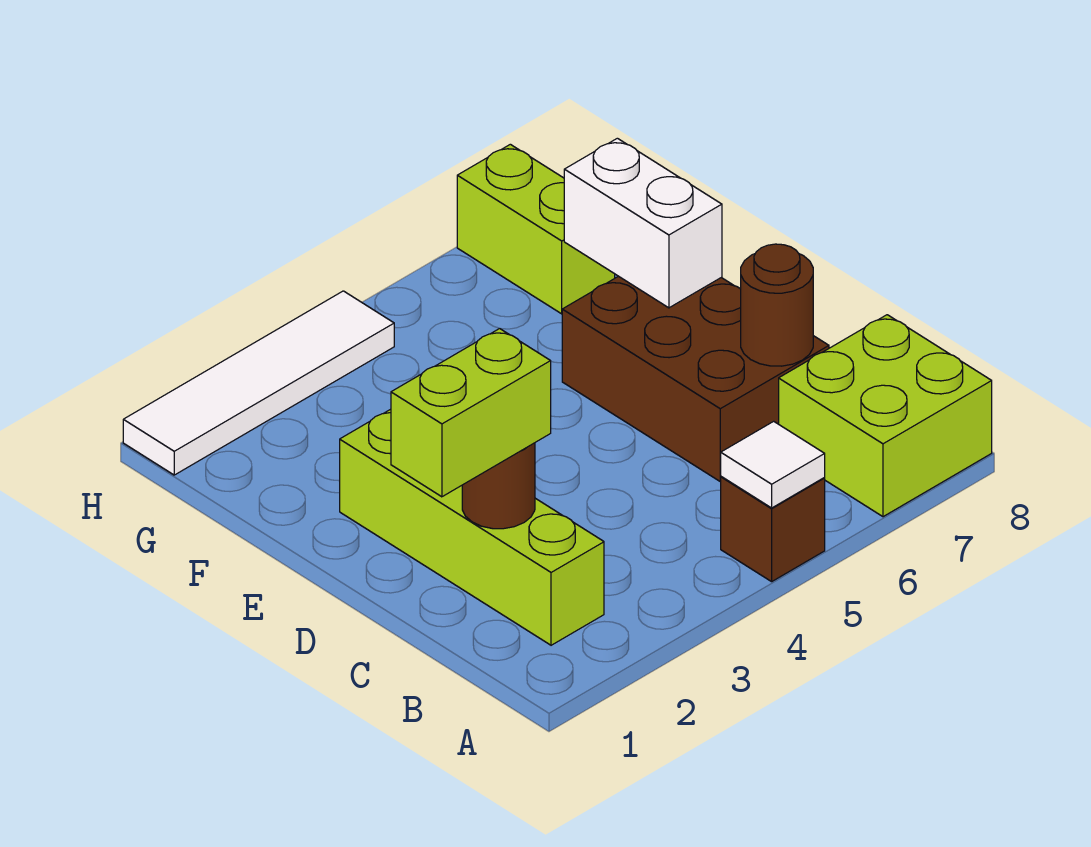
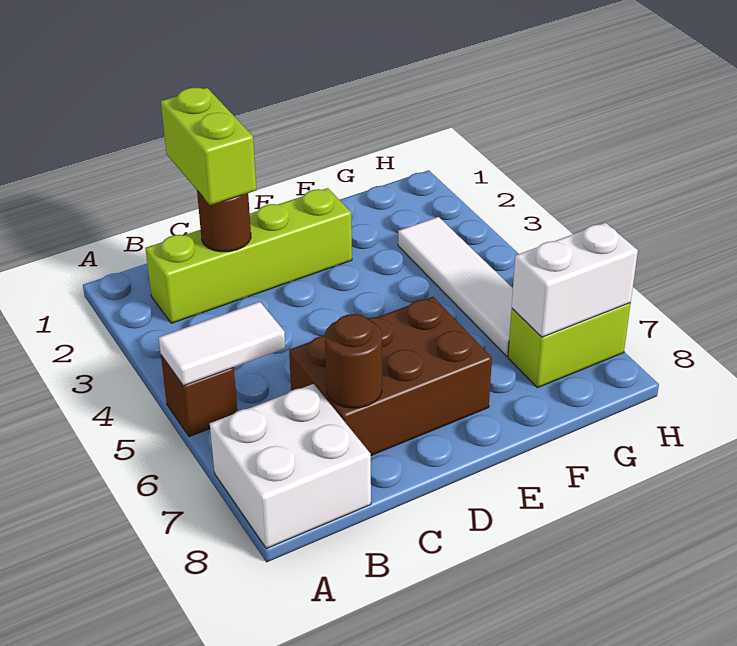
white tile A5 level 2 -> white tile A5:B5 level 2
lime brick A7:B8 level 1 -> white brick A7:B8 level 1
white brick E7:F7 level 2 -> white brick G7:H7 level 2
white tile H1:H4 level 1 -> white tile G3:G6 level 1

